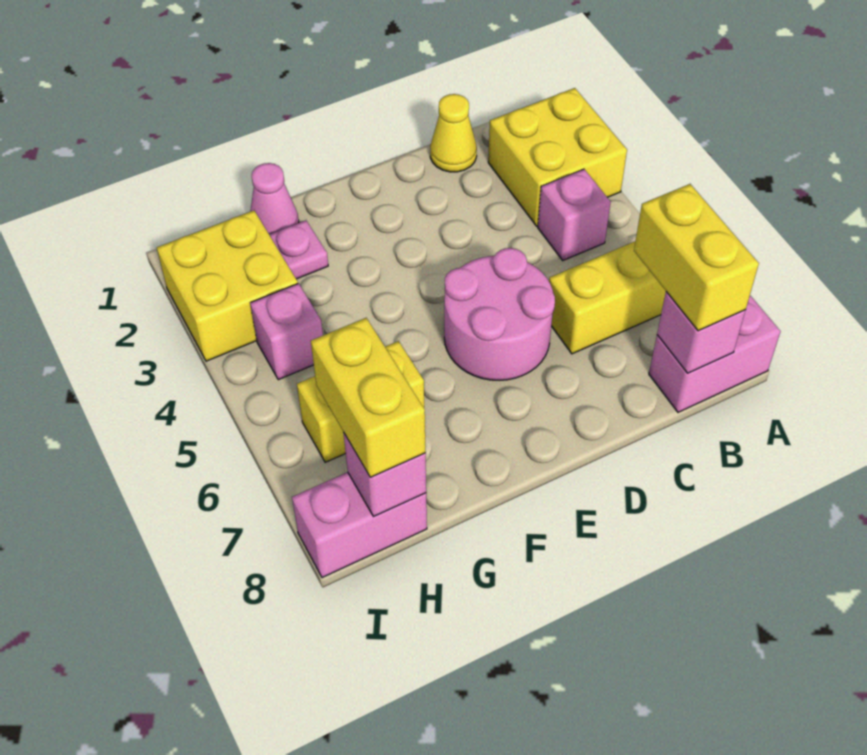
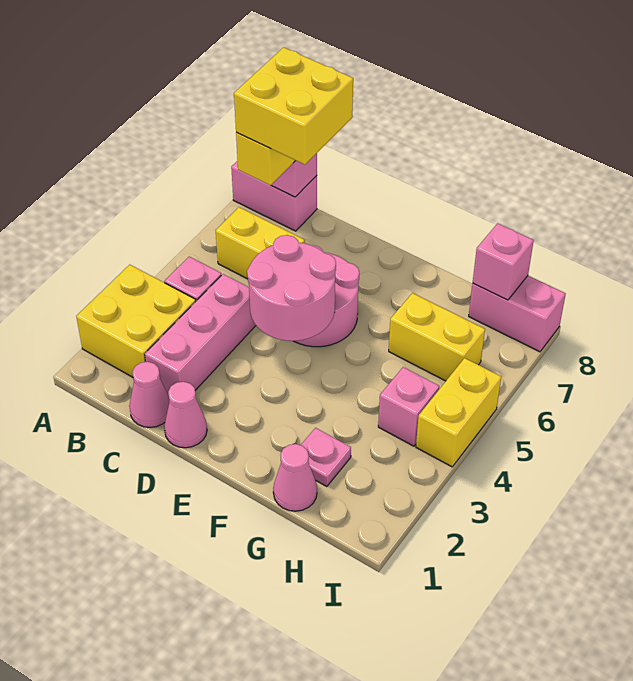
yellow cone C1 level 1 -> pink cone C1 level 1
none -> pink brick C2:C4 level 1
none -> pink cone D1 level 1
none -> pink round brick D4:E5 level 2
yellow brick H2:I3 level 1 -> yellow brick B7:C8 level 4
yellow brick H7:H8 level 3 -> yellow brick I4:I5 level 1

